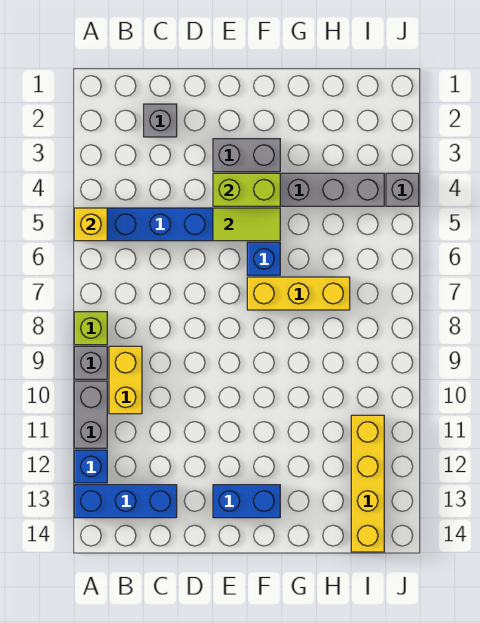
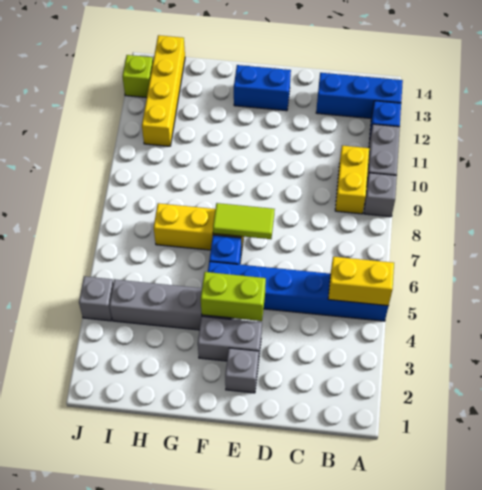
yellow brick A5 level 2 -> yellow brick A5:B5 level 2
lime brick A8 level 1 -> lime brick J13 level 1
grey brick C2 level 1 -> grey brick E2 level 1
lime tile E5:F5 level 2 -> lime tile E7:F7 level 2

